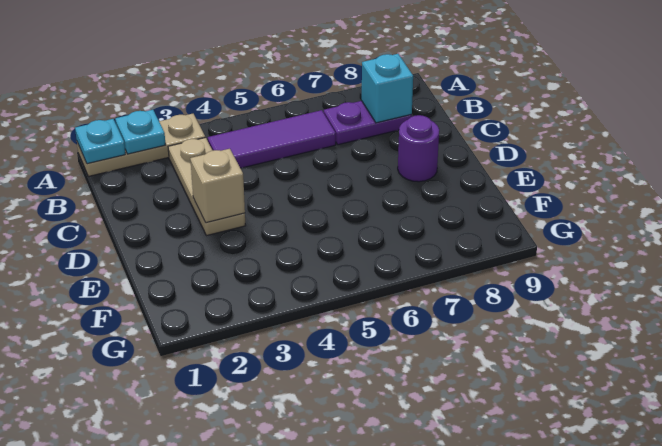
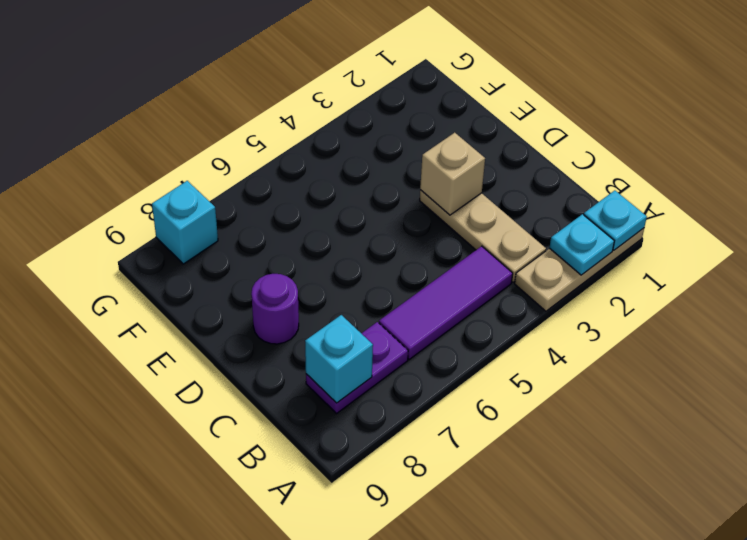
none -> cyan brick G8 level 1

